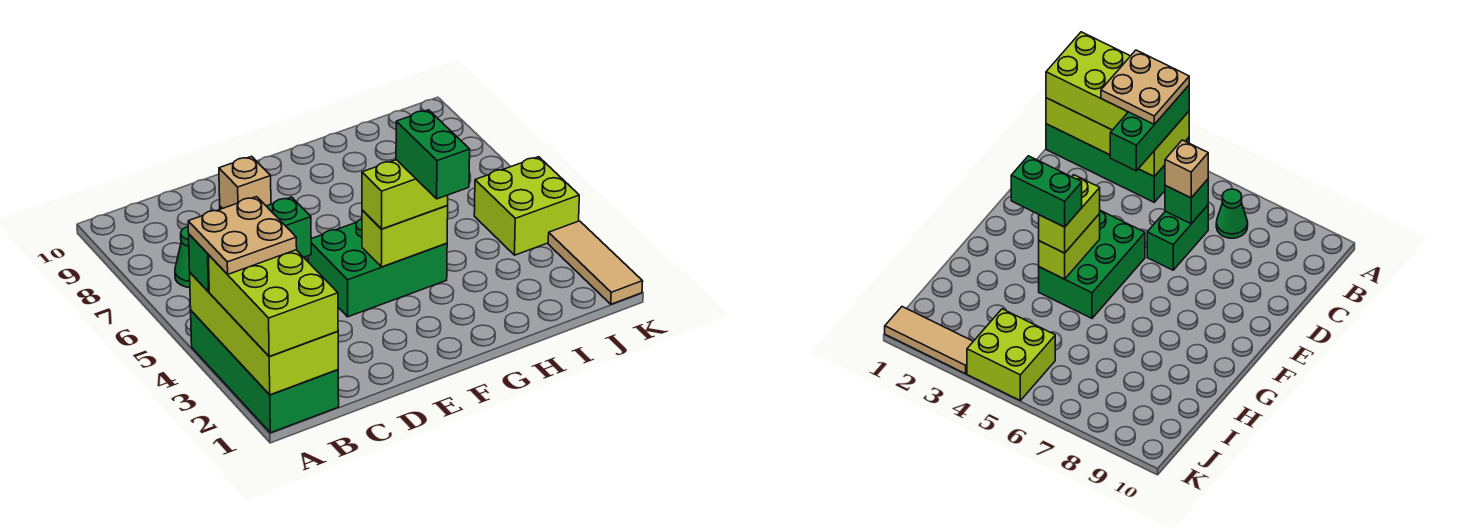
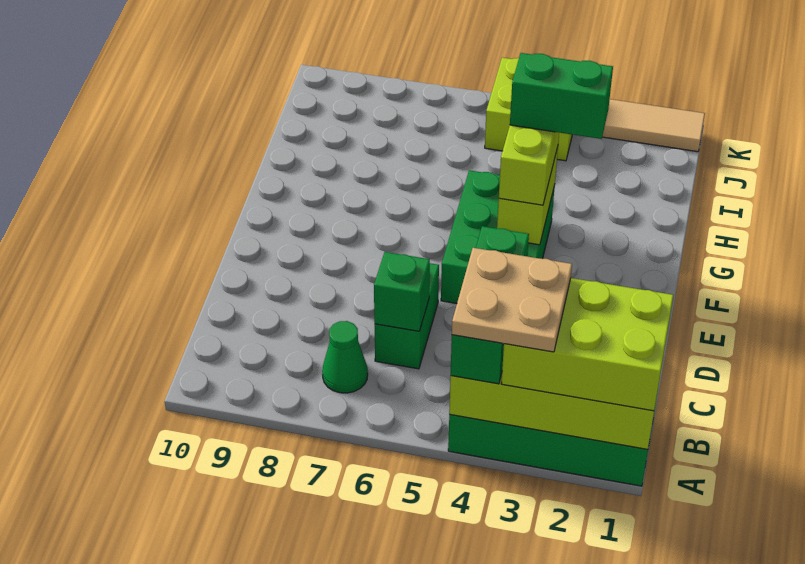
tan brick C6 level 3 -> none

